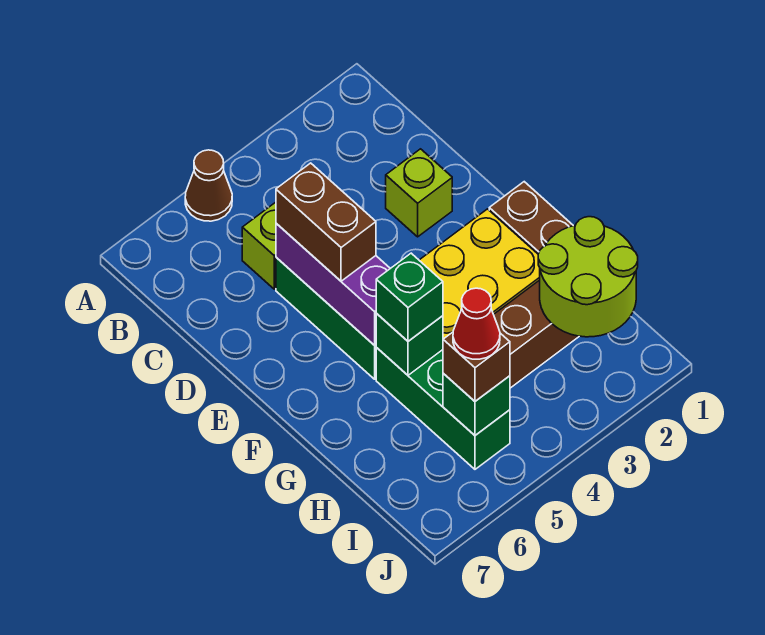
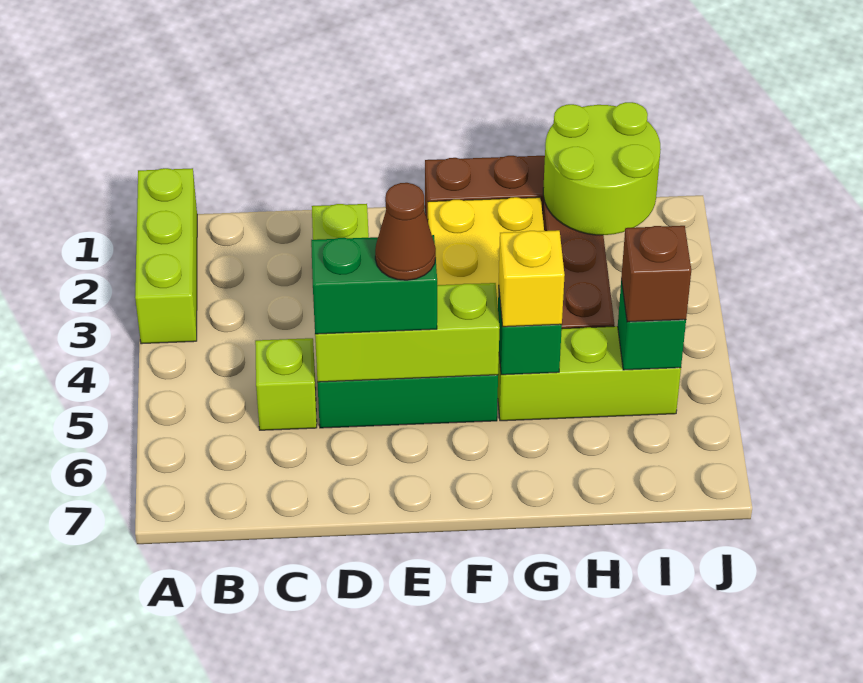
none -> lime brick A1:A3 level 1
brown cone A5 level 1 -> brown cone E5 level 4
purple brick D5:F5 level 2 -> lime brick D5:F5 level 2
brown brick D5:E5 level 3 -> green brick D5:E5 level 3
green brick G5:I5 level 1 -> lime brick G5:I5 level 1
green brick G5 level 3 -> yellow brick G5 level 3
red cone I5 level 4 -> none

